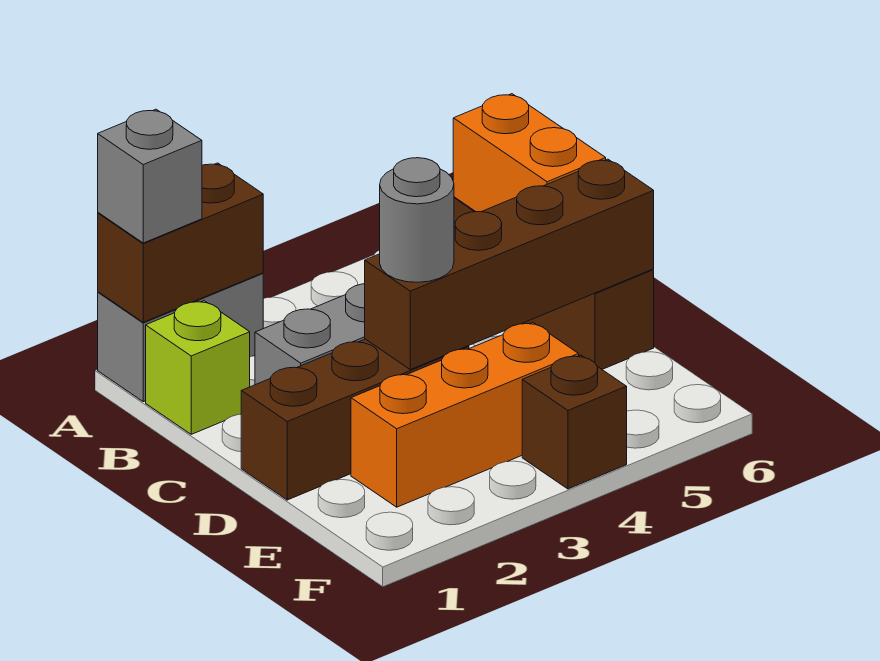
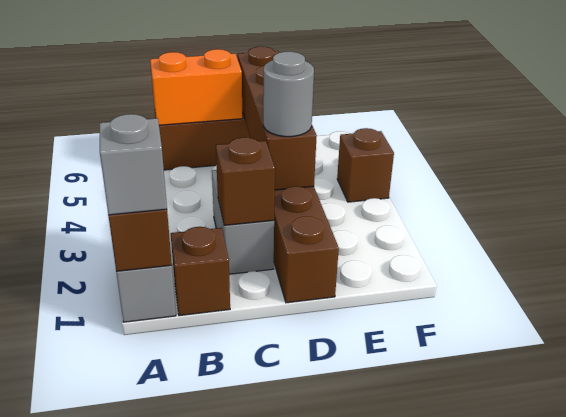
lime brick B1 level 1 -> brown brick B1 level 1
none -> brown brick C2 level 2
orange brick E2:E4 level 1 -> none

